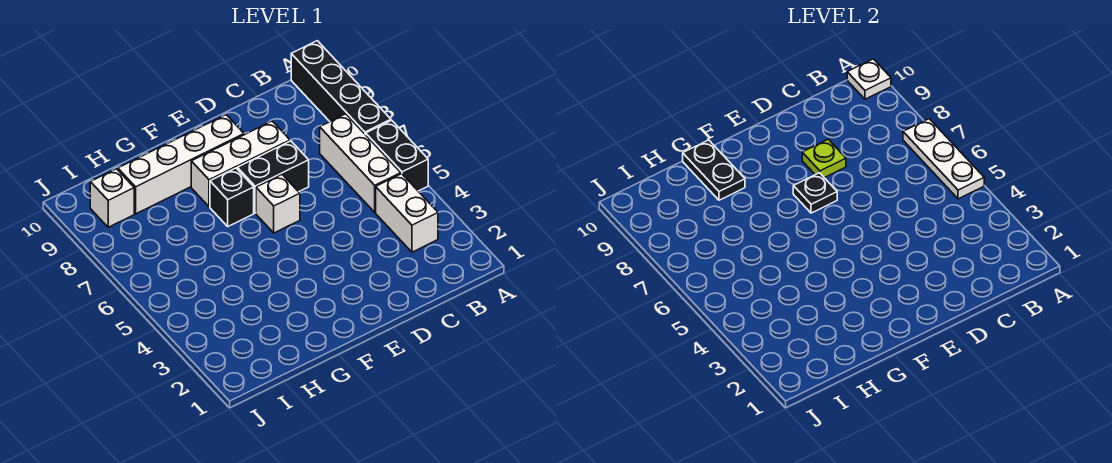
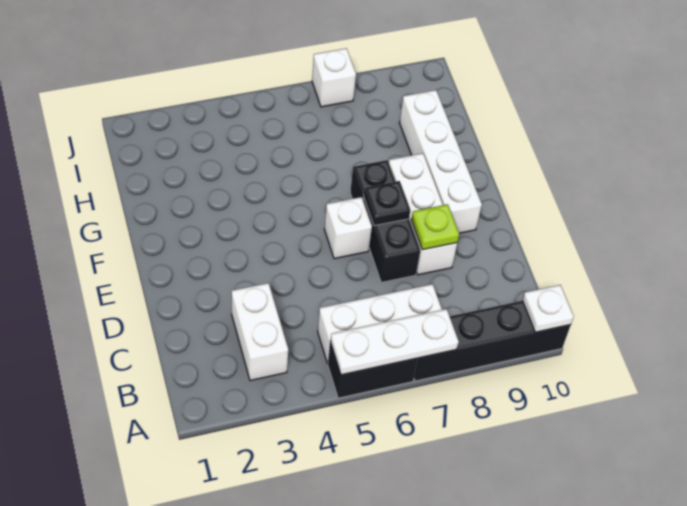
white brick B3:B4 level 1 -> white brick B3:C3 level 1
black plate G9:G10 level 2 -> none
white brick I9 level 1 -> white brick J7 level 1

